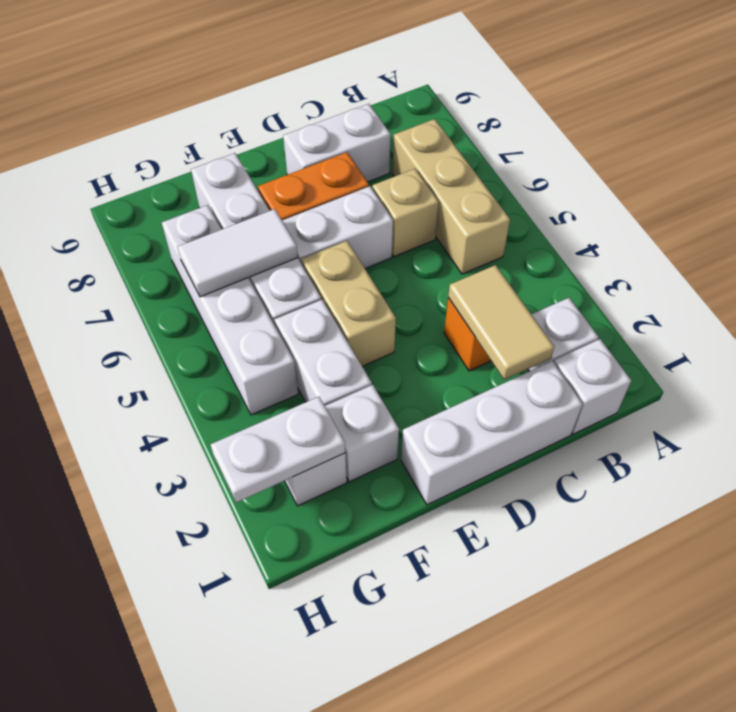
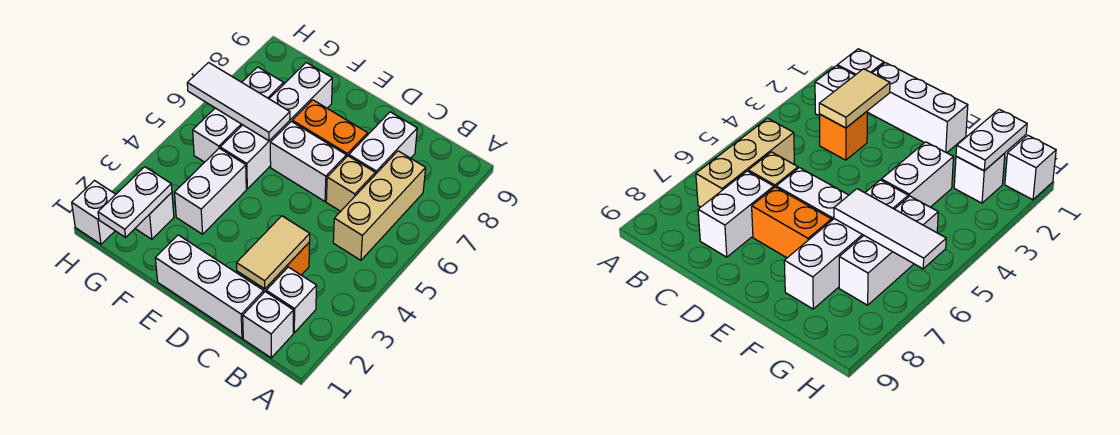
white brick C8:D8 level 1 -> white brick C7:C8 level 1
tan brick E4:E5 level 1 -> none
white brick F2 level 1 -> white brick H1 level 1
white tile F6:G6 level 2 -> white tile F6:H6 level 2
white plate G2:H2 level 2 -> white plate G1:G2 level 2
white brick G4:G7 level 1 -> white brick G5:G7 level 1

